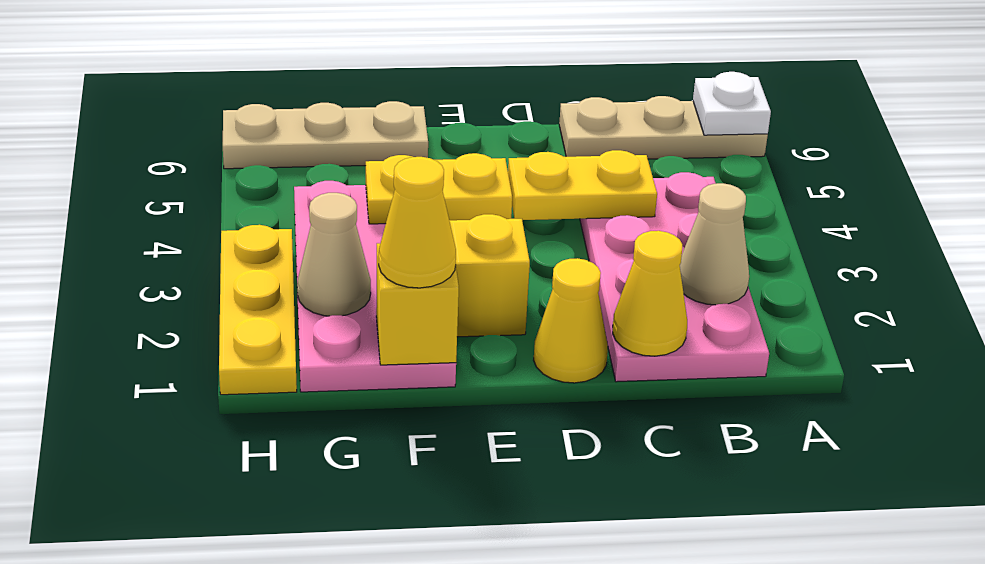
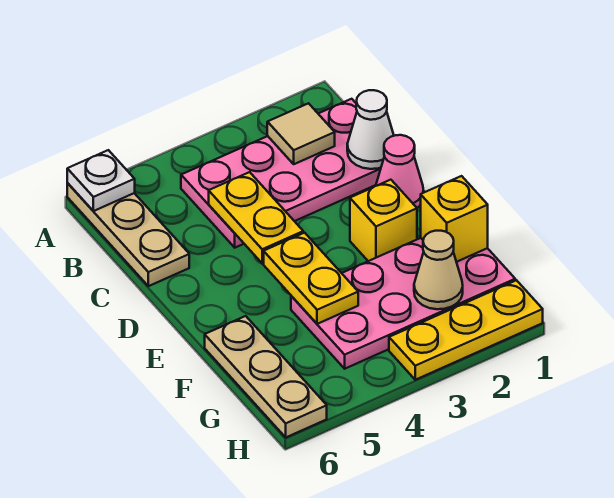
tan cone B2 level 2 -> tan tile B2 level 2
yellow cone C1 level 2 -> white cone C1 level 2
yellow cone D1 level 1 -> pink cone D1 level 1
yellow cone F1 level 3 -> none

